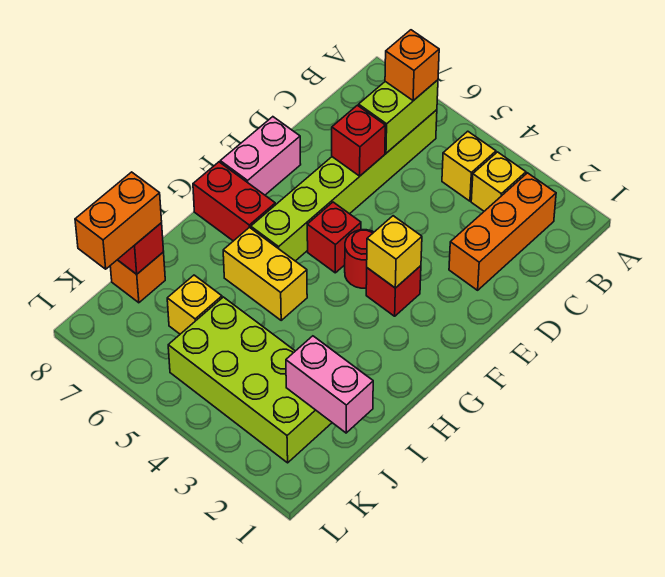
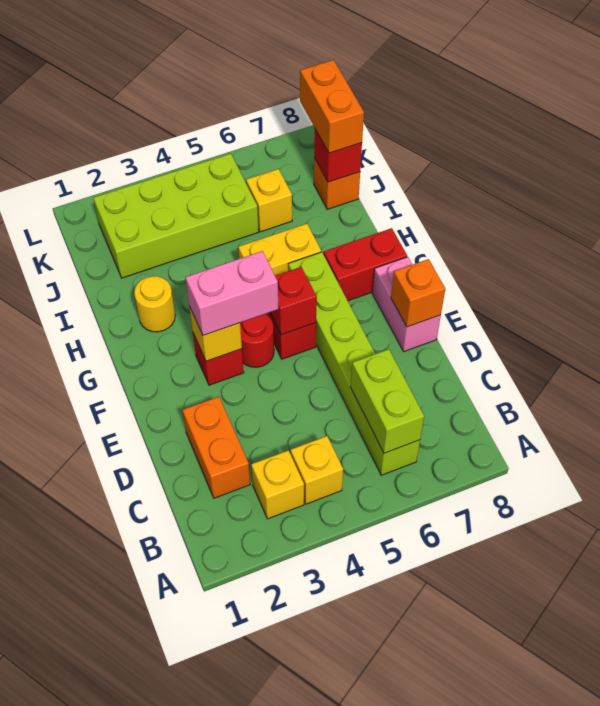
orange brick B2:D2 level 1 -> orange brick C2:D2 level 1
orange brick B6 level 3 -> orange brick E8 level 2
red brick D6 level 2 -> red brick F5 level 2
none -> yellow round brick H2 level 1
pink brick J1:J2 level 2 -> pink brick F3:F4 level 3

